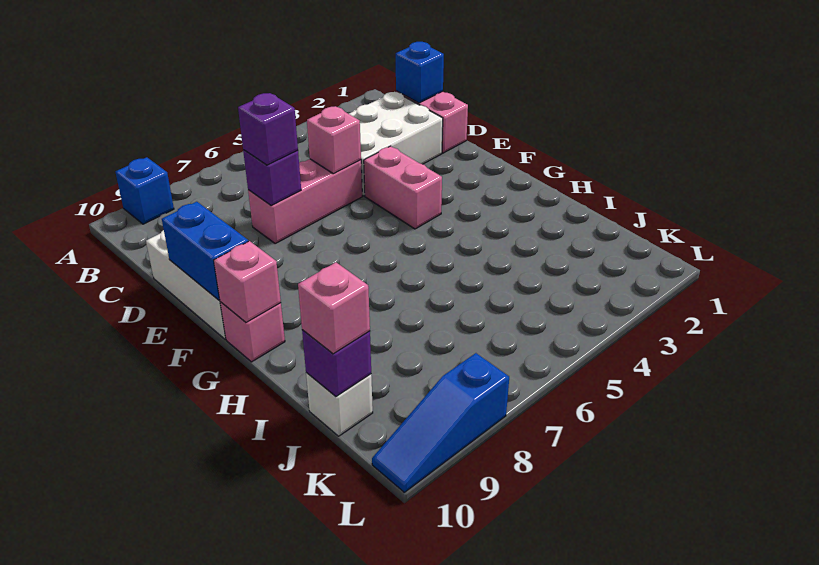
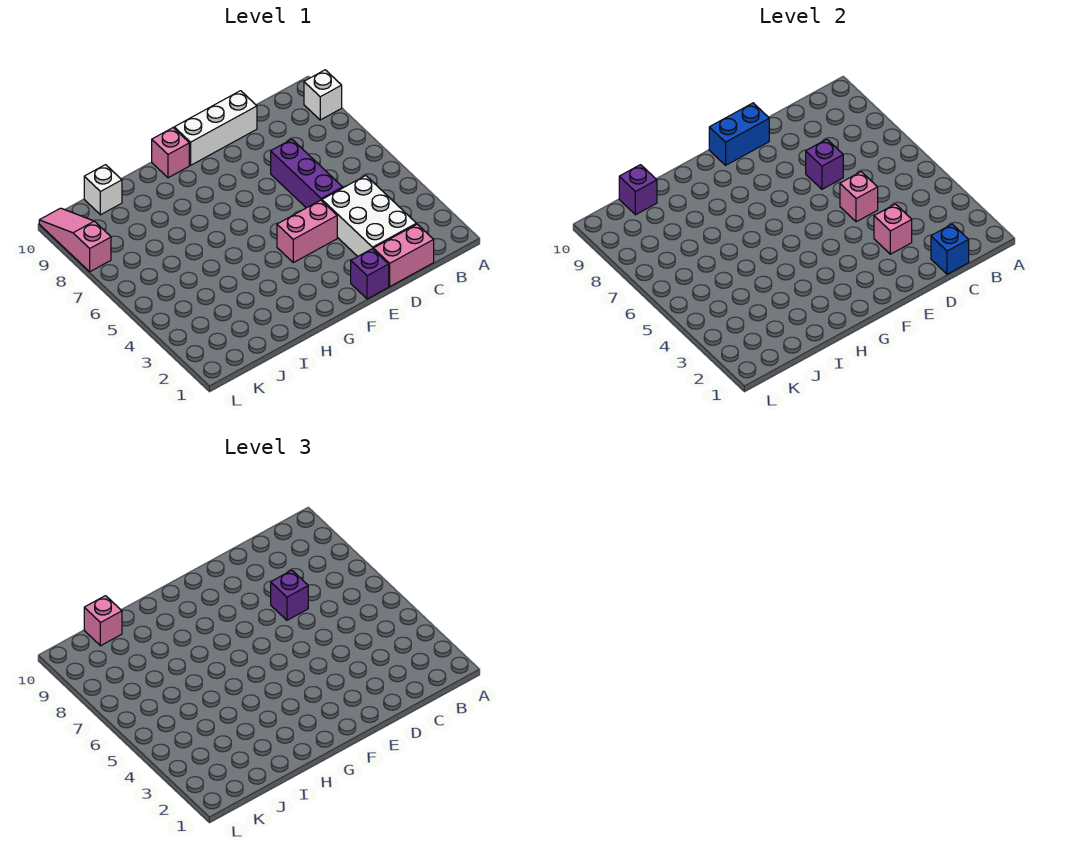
blue brick A9 level 1 -> white brick A9 level 1
pink brick D5:D7 level 1 -> purple brick D5:D7 level 1
none -> purple brick E1 level 1
pink brick G10 level 2 -> pink brick D3 level 2
blue slope L8:L10 level 1 top 8 -> pink slope L8:L10 level 1 top 8

